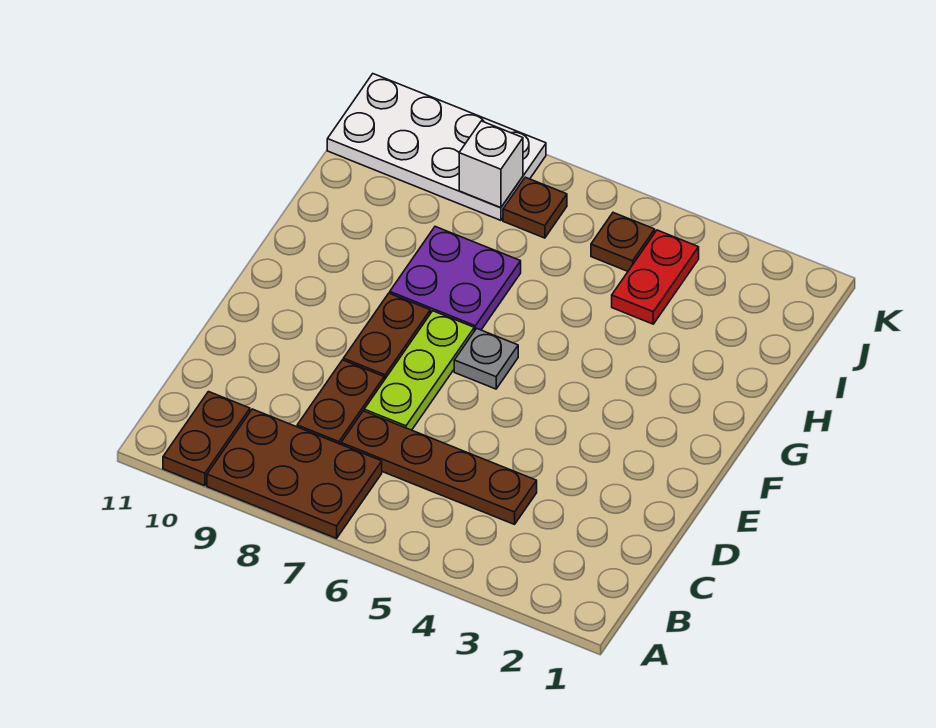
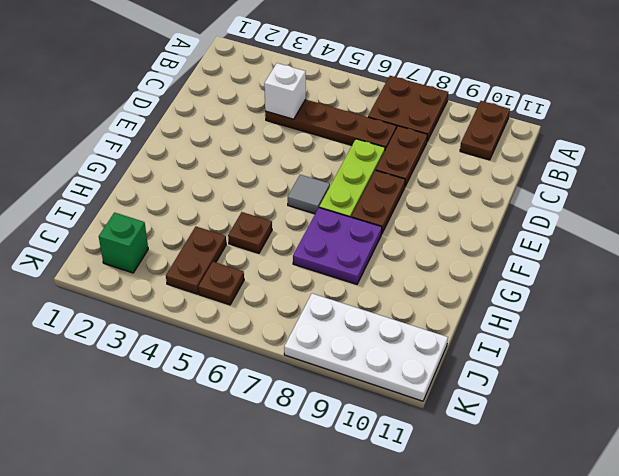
brown plate A7:B9 level 1 -> brown plate A7:B8 level 1
grey plate F6 level 1 -> grey tile F6 level 1
red plate I4:J4 level 1 -> brown plate I4:J4 level 1
none -> green brick J2 level 1
brown plate J7 level 1 -> brown plate H5 level 1
white brick J8 level 2 -> white brick C4 level 2

